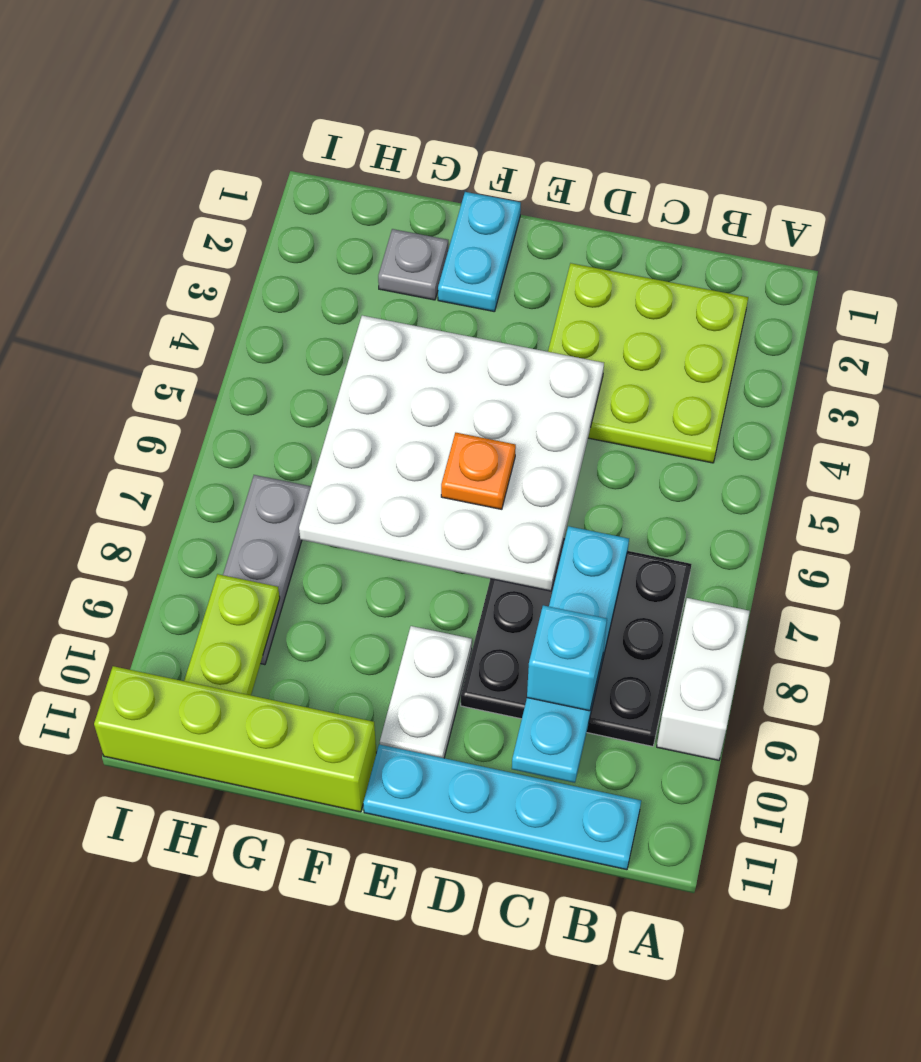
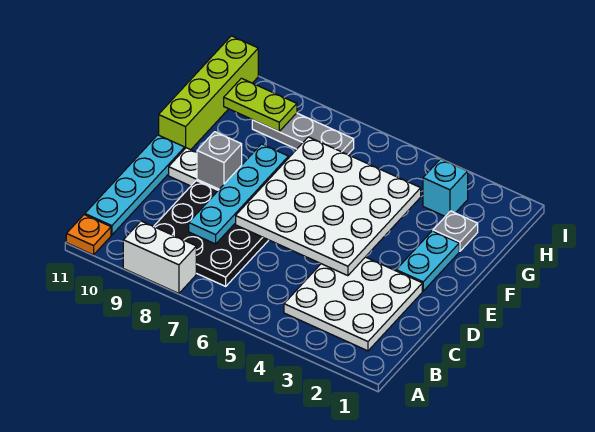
lime plate B2:D4 level 1 -> white plate B2:D4 level 1
cyan plate C7:C10 level 2 -> cyan plate C8:F8 level 2
cyan brick C9 level 3 -> cyan brick H3 level 1
orange plate E6 level 3 -> orange plate A11 level 1
none -> grey brick E9 level 2
cyan plate F1:F2 level 1 -> cyan plate E2:F2 level 1

